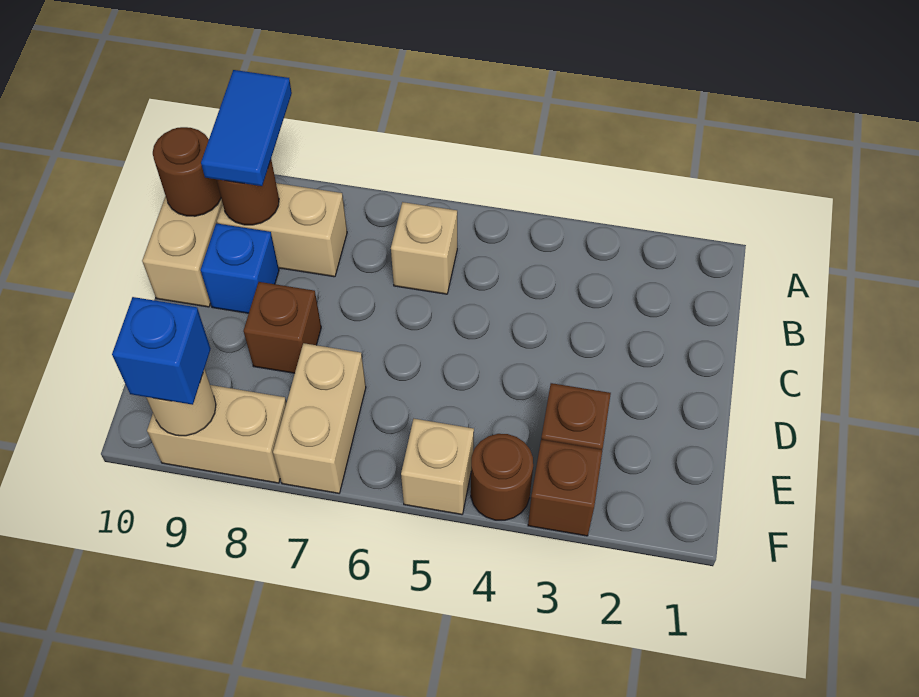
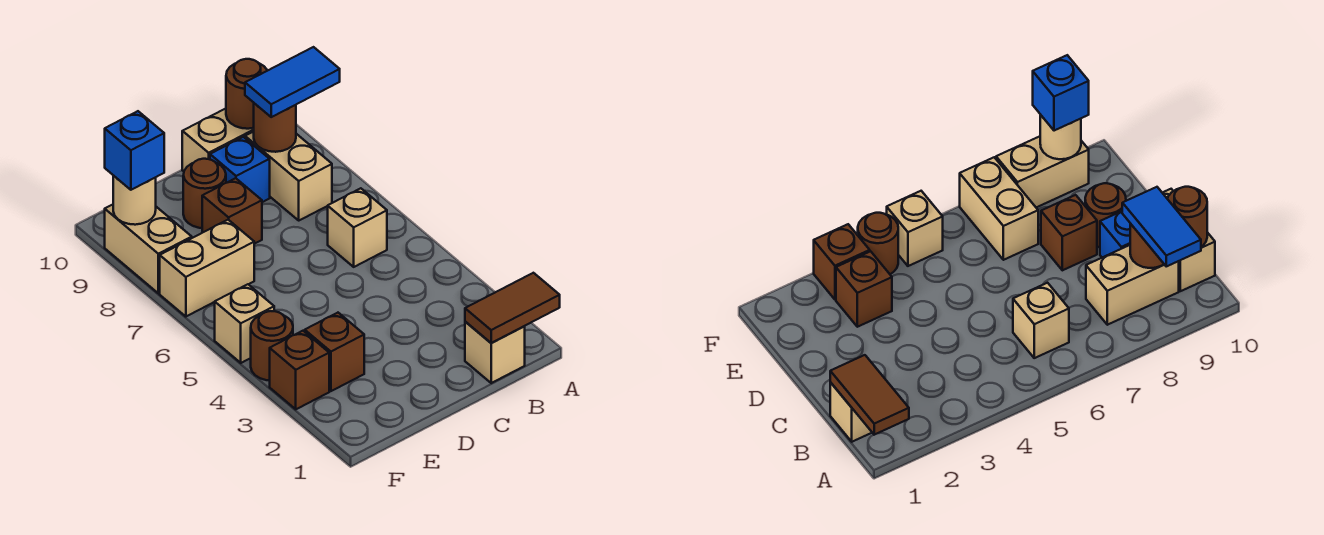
none -> brown tile A1:B1 level 2
none -> tan brick B1 level 1
none -> brown round brick D9 level 1

